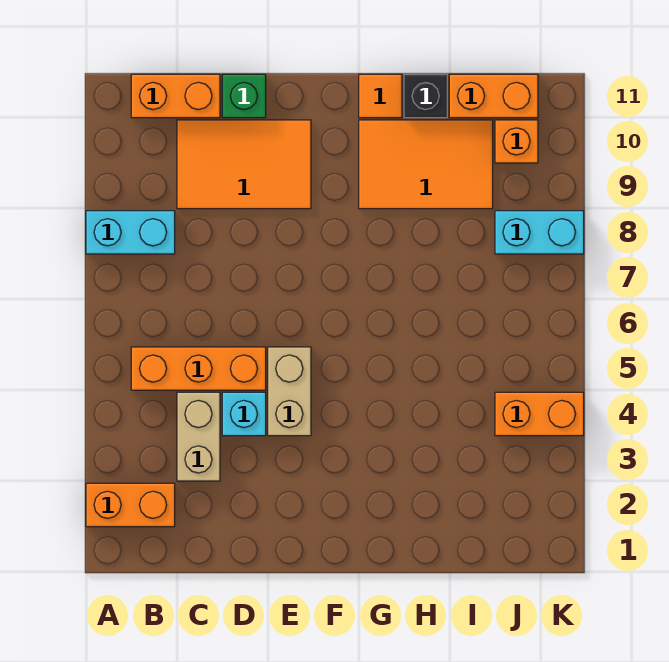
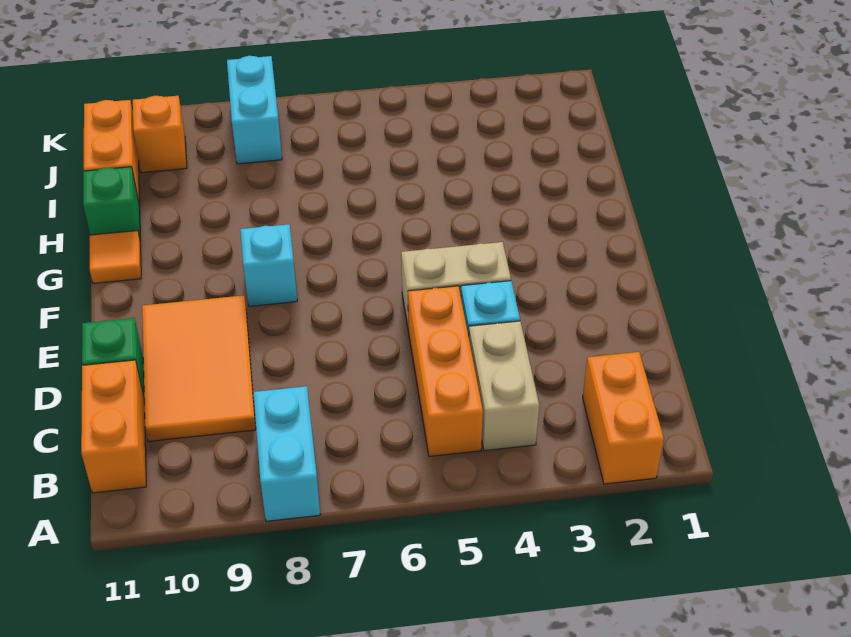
tan brick C3:C4 level 1 -> tan brick B4:C4 level 1
none -> cyan brick F8 level 1
orange tile G9:I10 level 1 -> none
black brick H11 level 1 -> green brick H11 level 1
orange brick J4:K4 level 1 -> none

